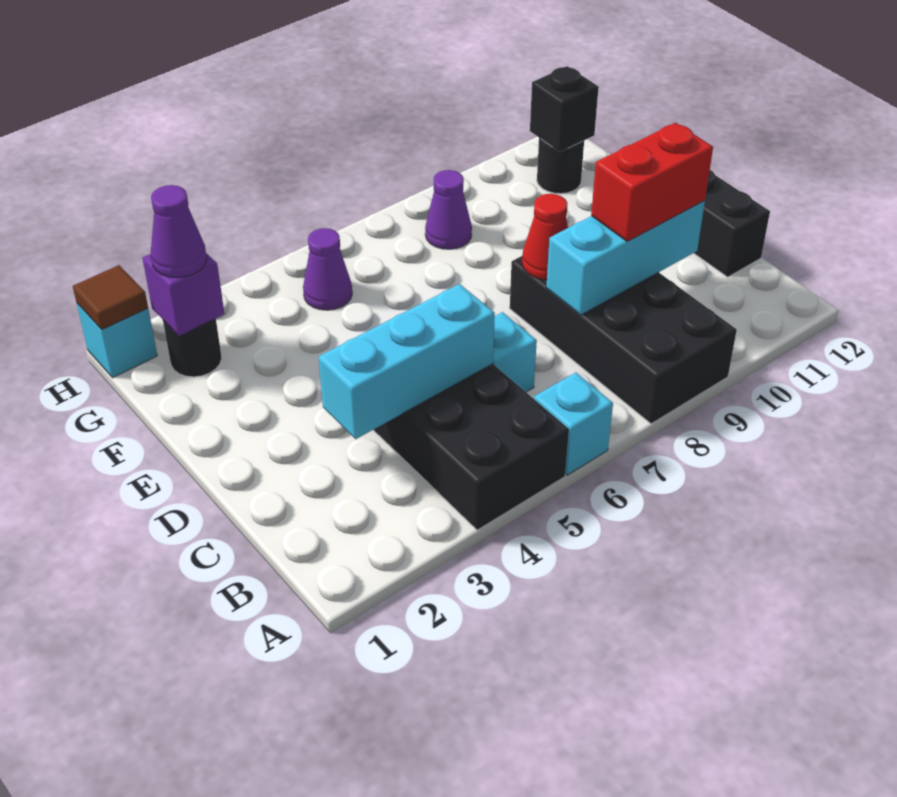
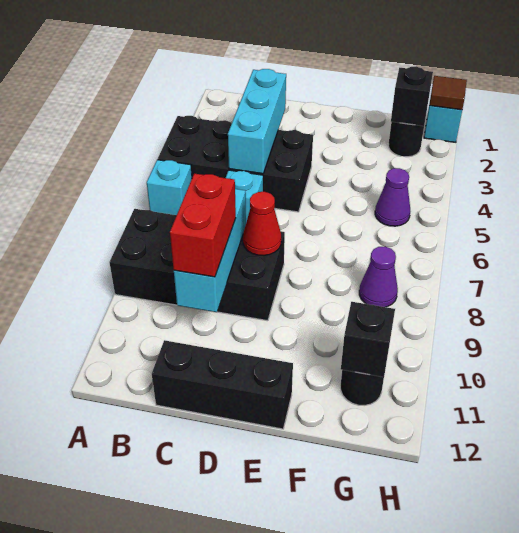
purple brick G2 level 2 -> black brick G2 level 2
purple cone G2 level 3 -> none

